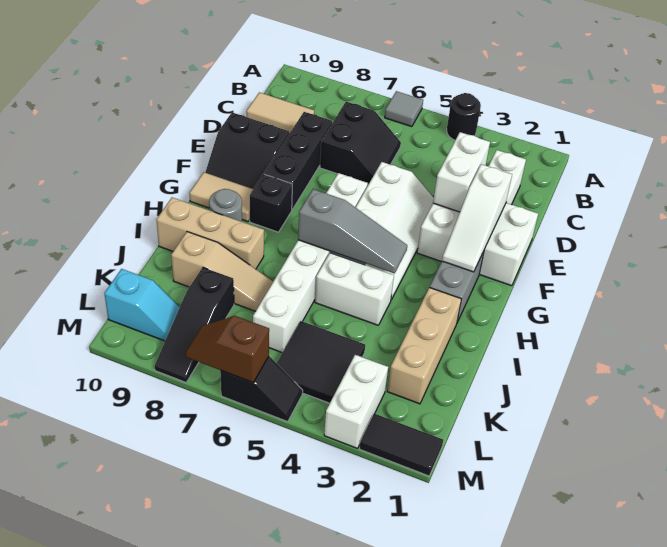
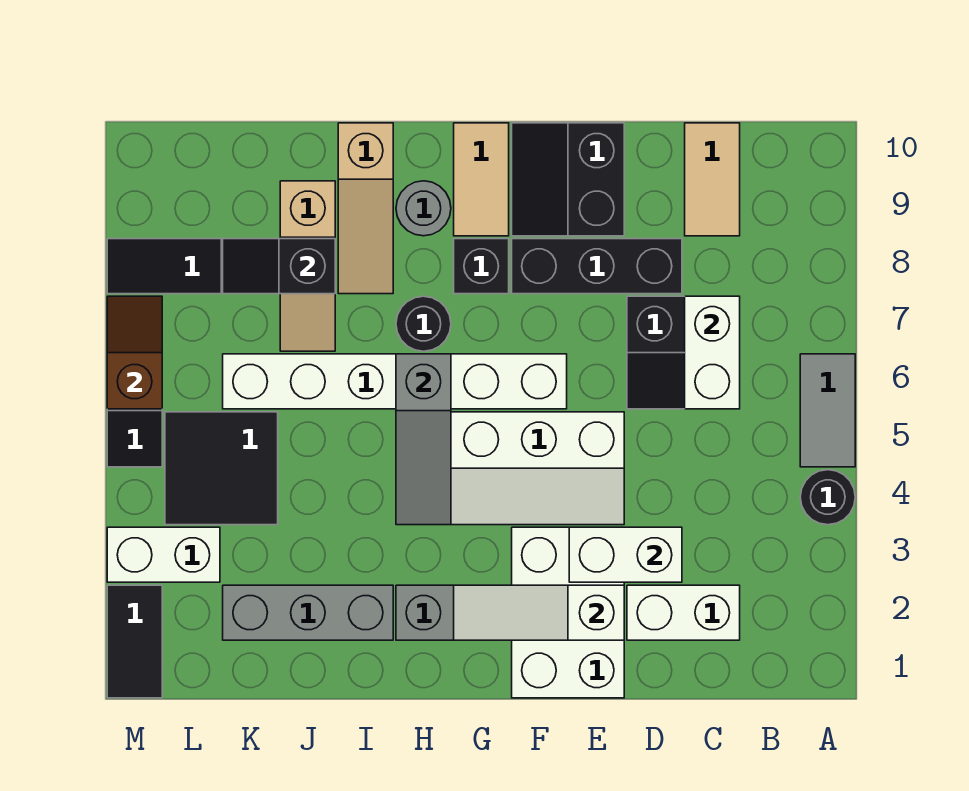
grey tile A6 level 1 -> grey tile A5:A6 level 1
none -> black round brick H7 level 1
tan brick I2:K2 level 1 -> grey brick I2:K2 level 1
white brick I4:I5 level 1 -> white brick C6:C7 level 2
tan brick I8:I10 level 1 -> tan slope I8:I10 level 1 top 10
none -> black slope J8:K8 level 2 top J
cyan slope L9:L10 level 1 top 10 -> none

